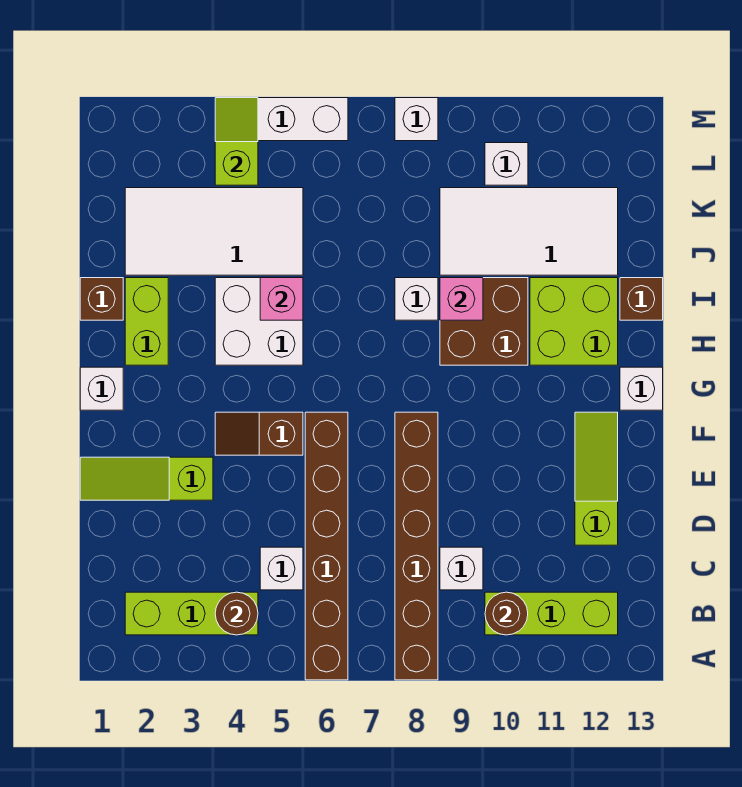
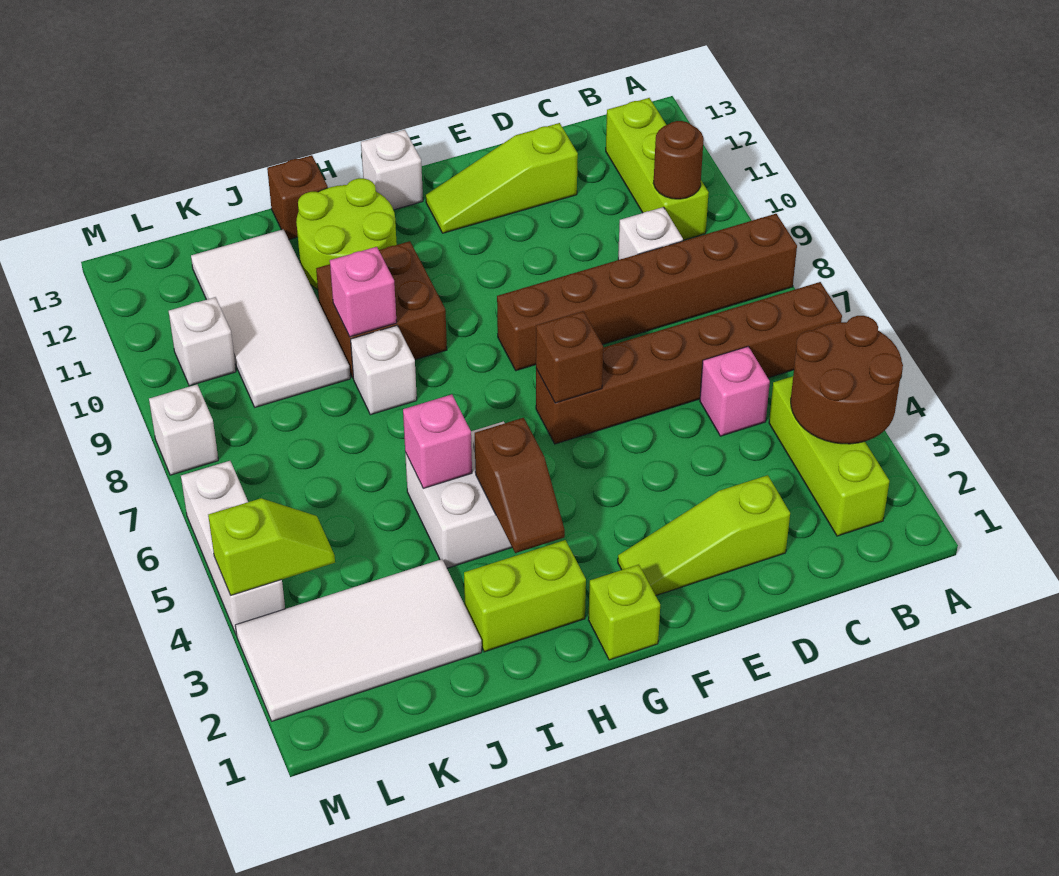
brown round brick B4 level 2 -> brown round brick A3:B4 level 2
white brick C5 level 1 -> pink brick C5 level 1
lime slope E1:E3 level 1 top 3 -> lime slope D2:F2 level 1 top D
brown slope F4:F5 level 1 top 5 -> brown slope H3:H4 level 2 top 4
white brick G1 level 1 -> lime brick G1 level 1
lime brick H11:I12 level 1 -> lime round brick H11:I12 level 1
brown brick I1 level 1 -> brown brick F6 level 2
white tile J2:K5 level 1 -> white tile J2:M3 level 1
lime slope L4:M4 level 2 top L -> lime slope L4:M4 level 2 top M

